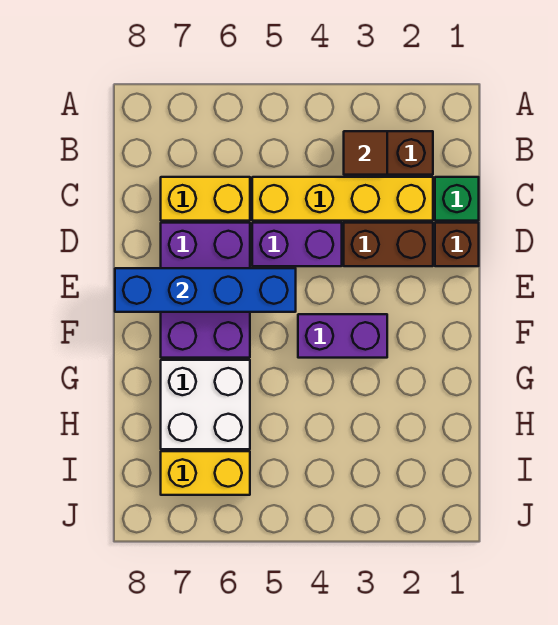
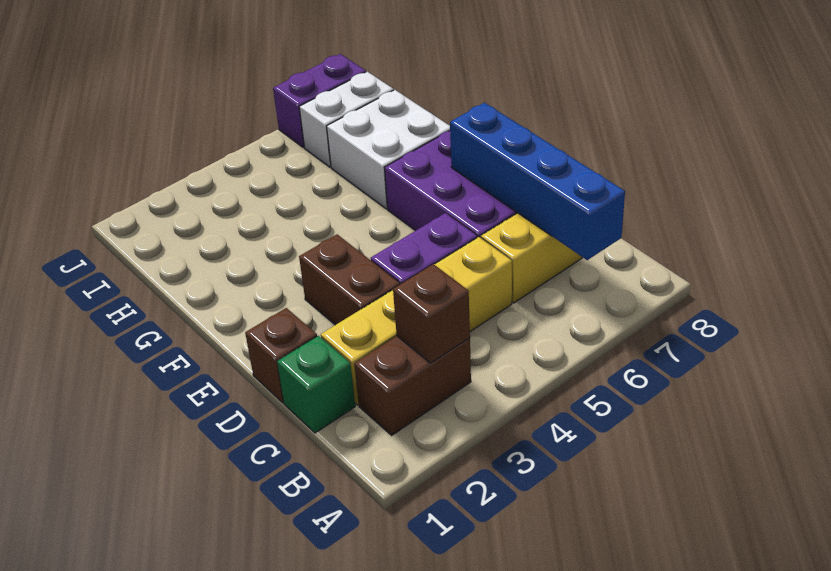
brown tile B3 level 2 -> brown brick B3 level 2
brown brick D2:D3 level 1 -> brown brick D3:E3 level 1
blue brick E5:E8 level 2 -> blue brick B7:E7 level 2
purple brick F3:F4 level 1 -> purple brick J6:J7 level 1
yellow brick I6:I7 level 1 -> white brick I6:I7 level 1

